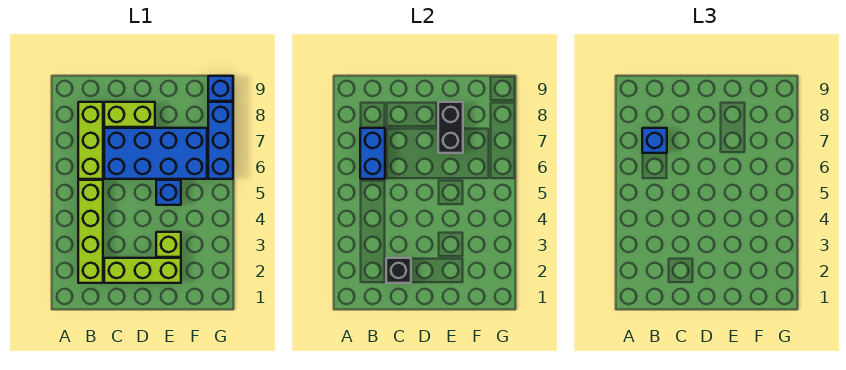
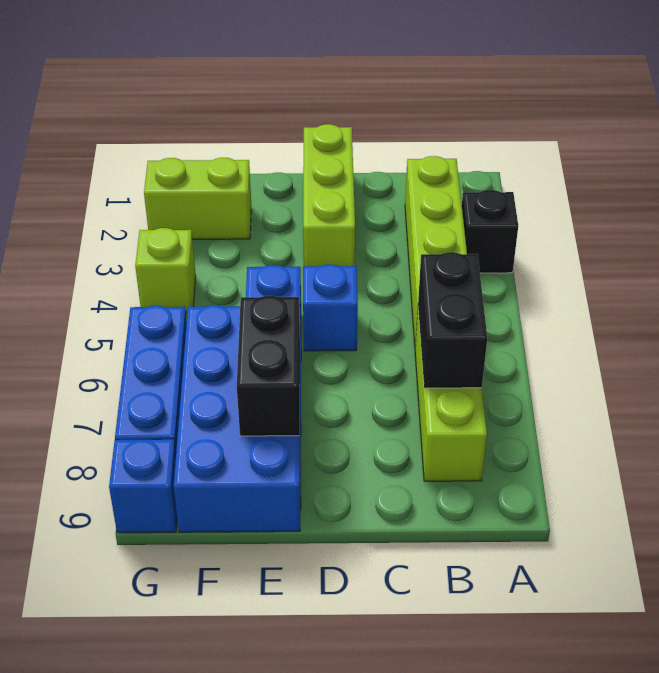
blue brick B6:B7 level 2 -> black brick B6:B7 level 2
blue brick B7 level 3 -> blue brick D5 level 1
lime brick C2:E2 level 1 -> lime brick D1:D3 level 1
black brick C2 level 2 -> black brick A3 level 1
blue brick C6:F7 level 1 -> blue brick E6:F9 level 1
lime brick C8:D8 level 1 -> lime brick F2:G2 level 1
lime brick E3 level 1 -> lime brick G4 level 1

